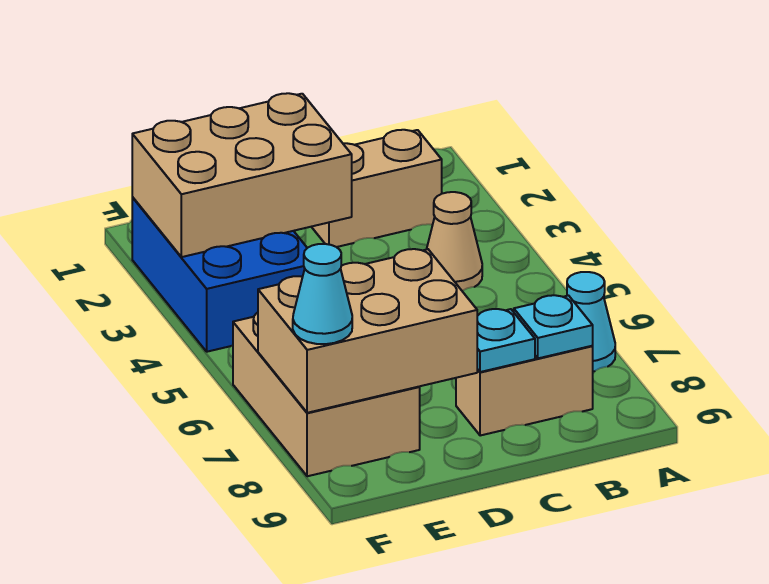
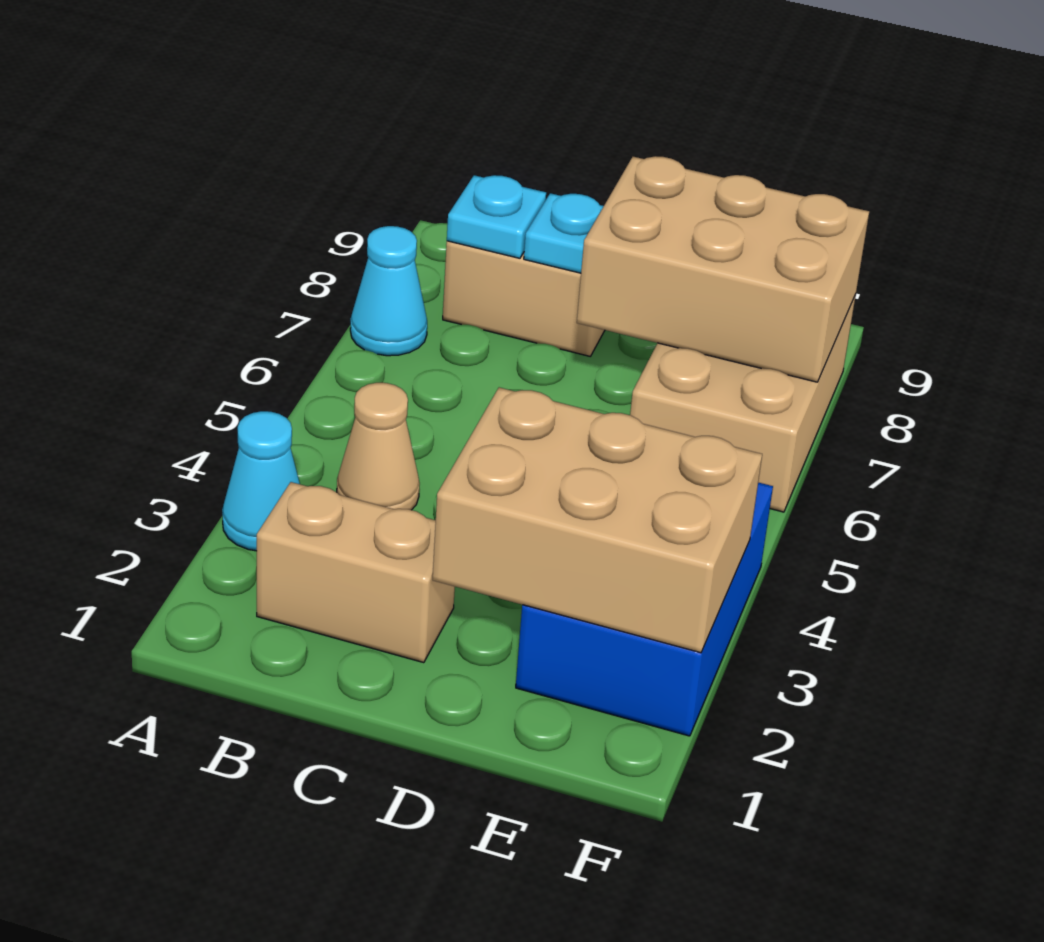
cyan cone F8 level 3 -> cyan cone A3 level 1

